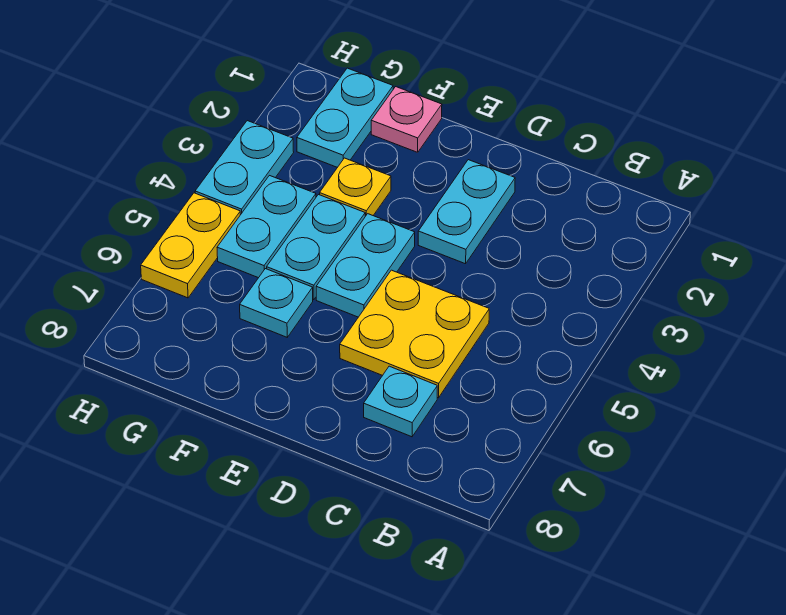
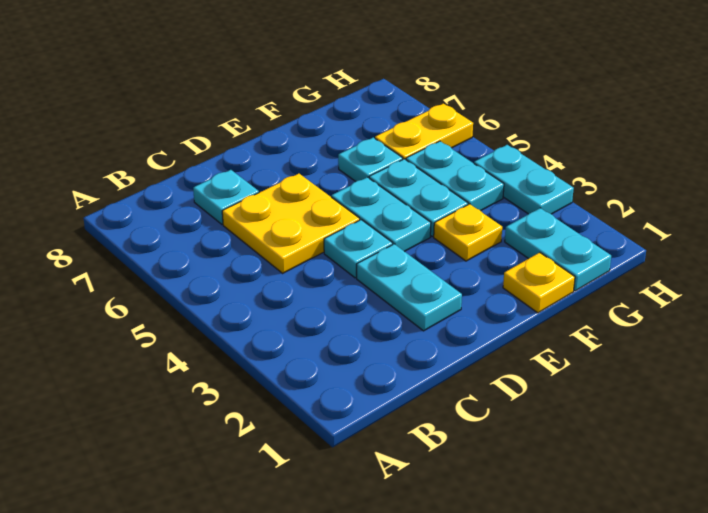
none -> cyan plate D4 level 1
pink plate F1 level 1 -> yellow plate F1 level 1
yellow plate H5:H6 level 1 -> yellow plate G6:H6 level 1

